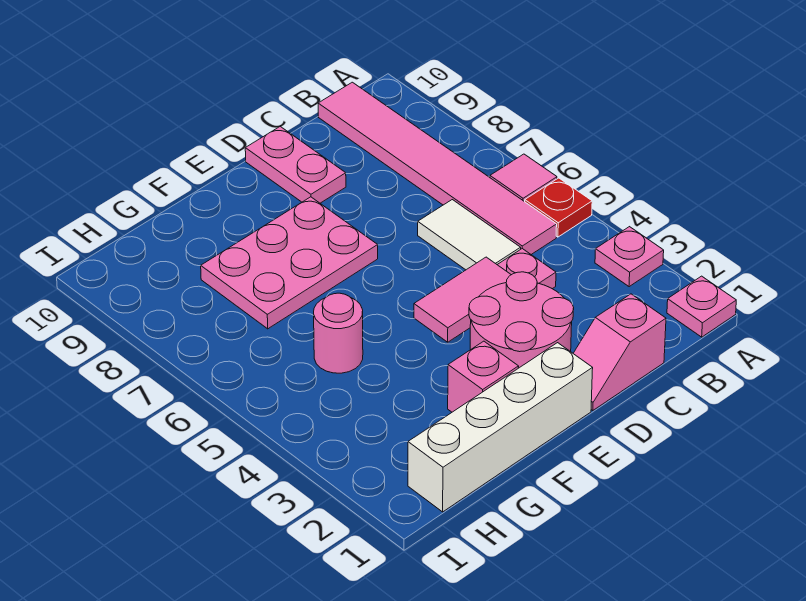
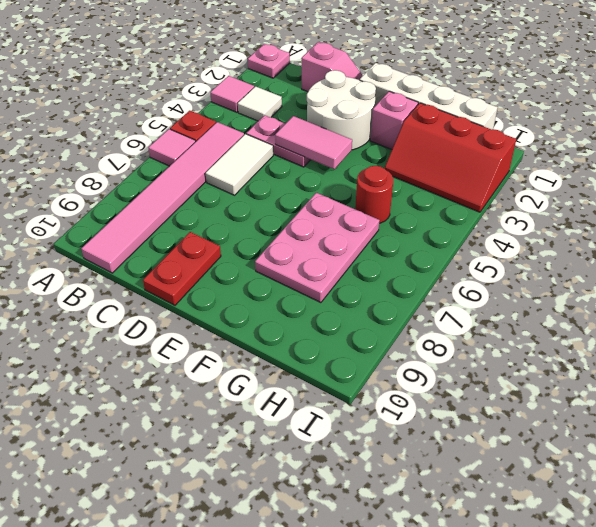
pink plate A3 level 1 -> pink tile A3 level 1
none -> white tile B3 level 1
pink round brick D2:E3 level 1 -> white round brick D2:E3 level 1
pink plate D9:D10 level 1 -> red plate D9:D10 level 1
pink plate E7:G8 level 1 -> pink plate F6:G8 level 1
none -> red slope G2:I3 level 1 top 2
pink round brick G5 level 1 -> red round brick G5 level 1

